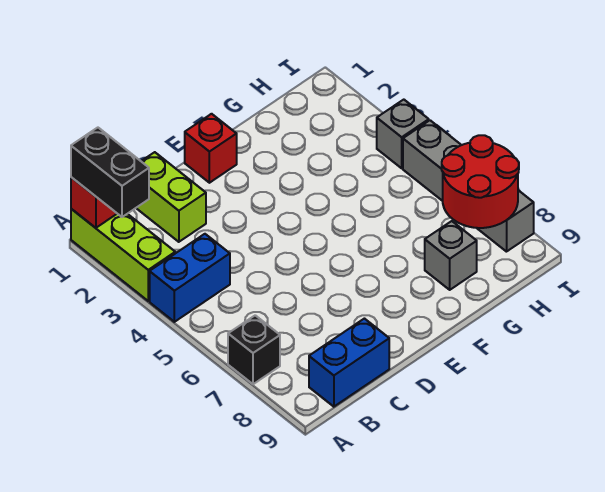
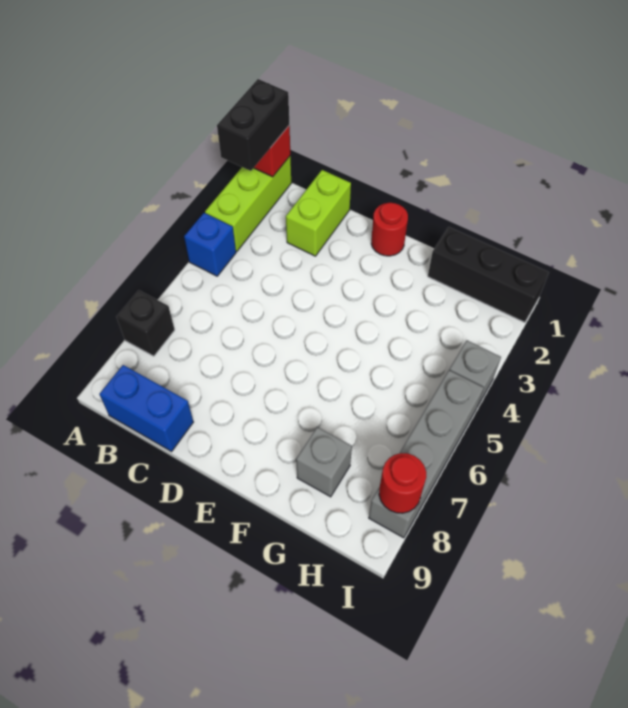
blue brick A4:B4 level 1 -> blue brick A4 level 1
red brick E1 level 1 -> red round brick E1 level 1
none -> black brick G1:I1 level 1
red round brick H7:I8 level 2 -> red round brick I8 level 2

